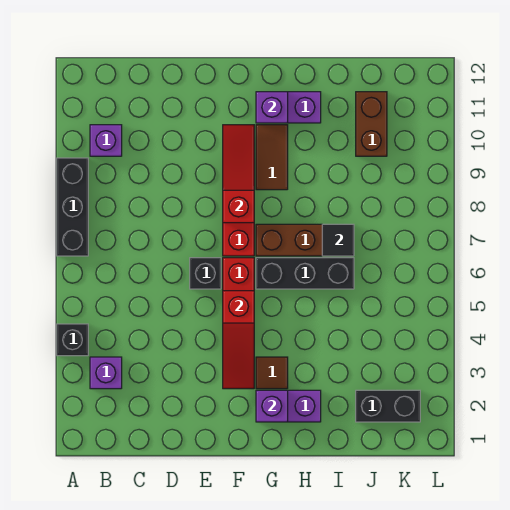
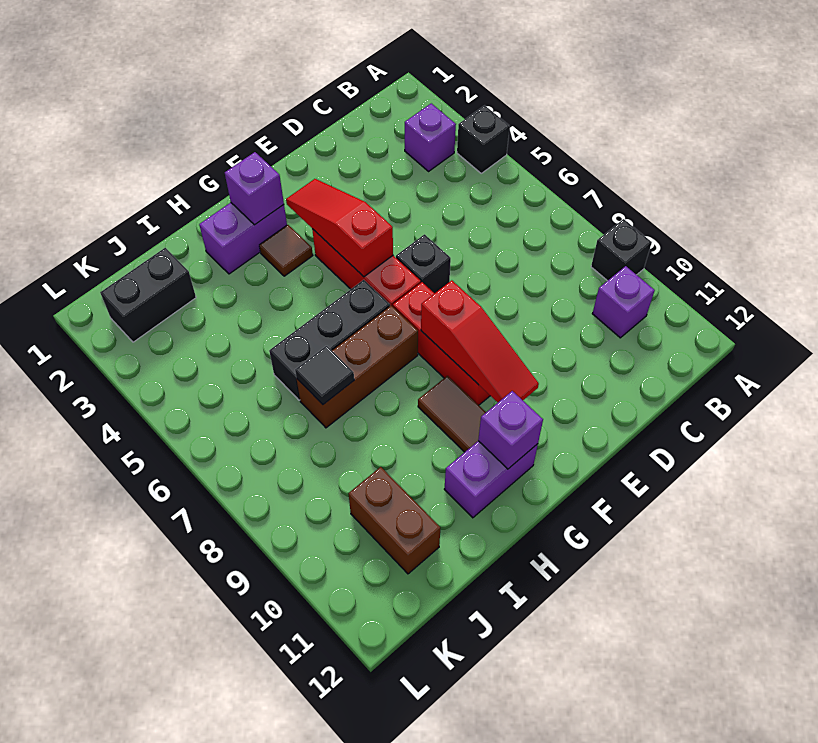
black brick A7:A9 level 1 -> black brick A9 level 1

